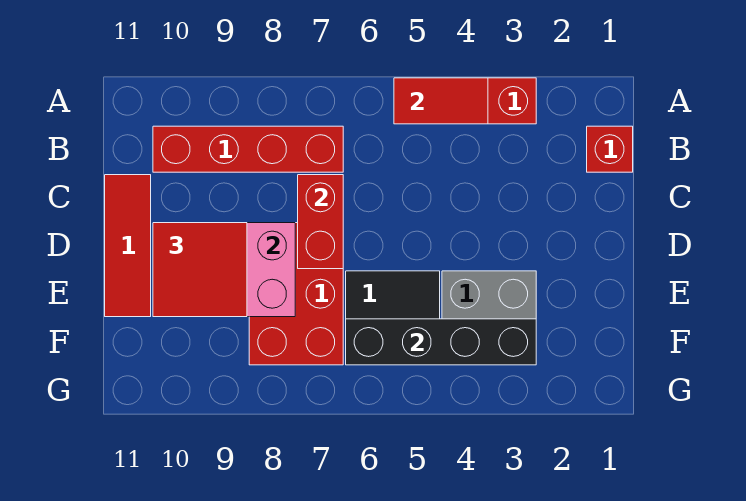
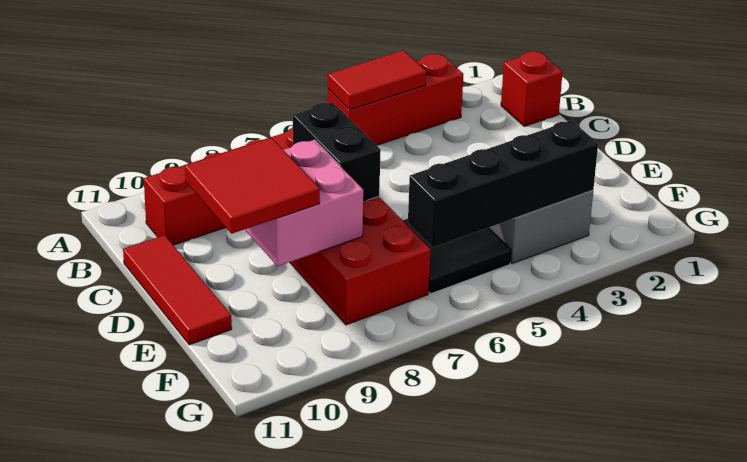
red brick C7:D7 level 2 -> black brick C7:D7 level 2

